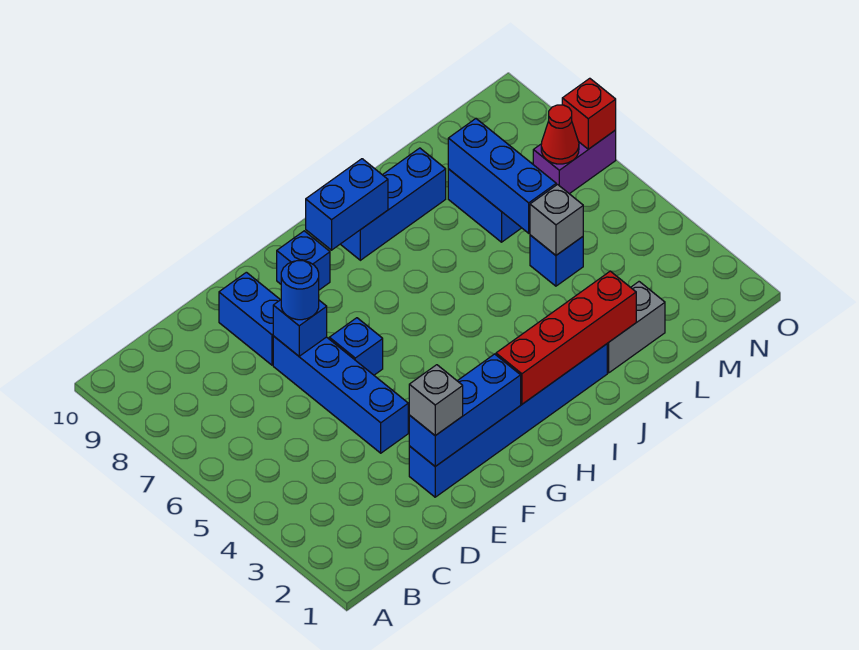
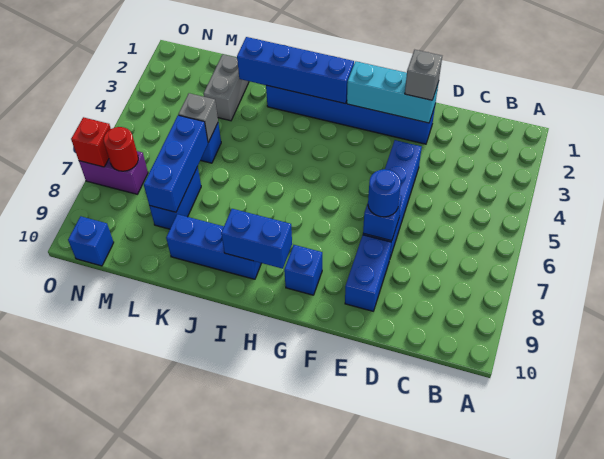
blue brick E2:G2 level 2 -> cyan brick E2:G2 level 2
blue brick F6 level 1 -> blue brick N10 level 1
red brick H2:K2 level 2 -> blue brick H2:K2 level 2
grey brick K2:L2 level 1 -> grey brick L2:L3 level 1
red cone N7 level 2 -> red round brick N7 level 2

